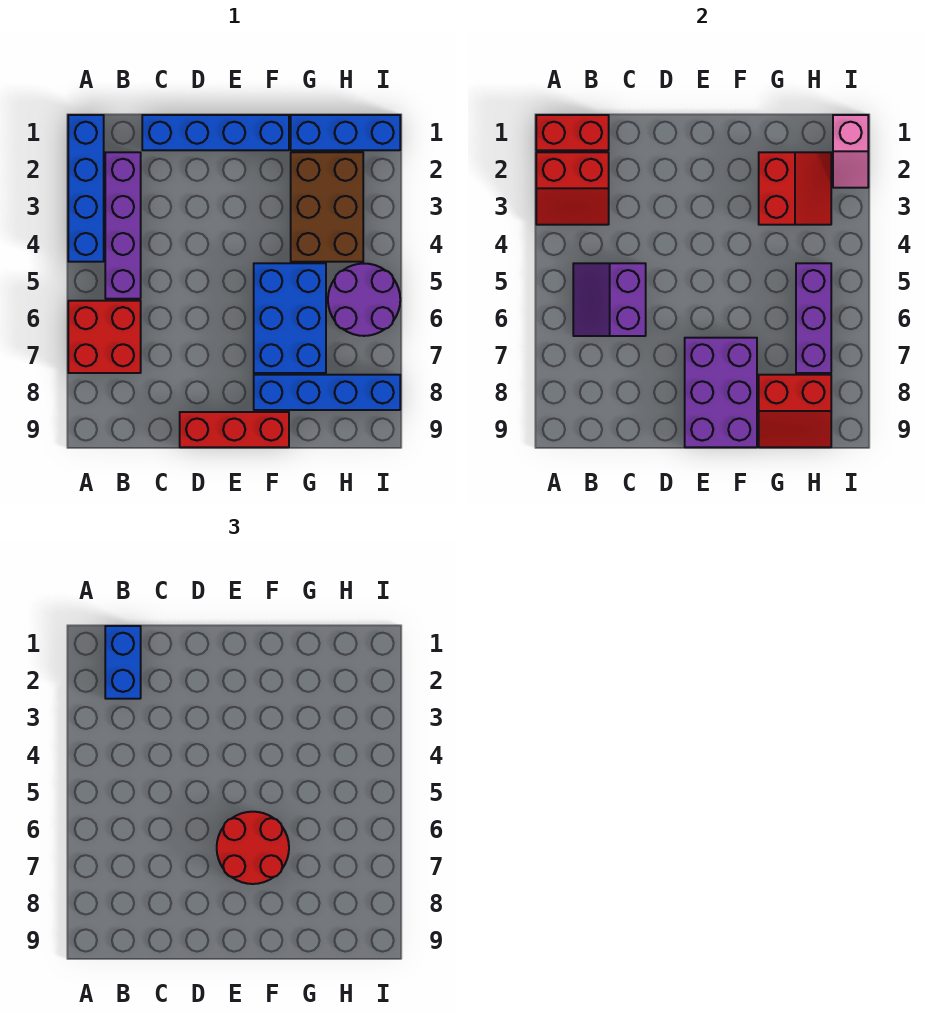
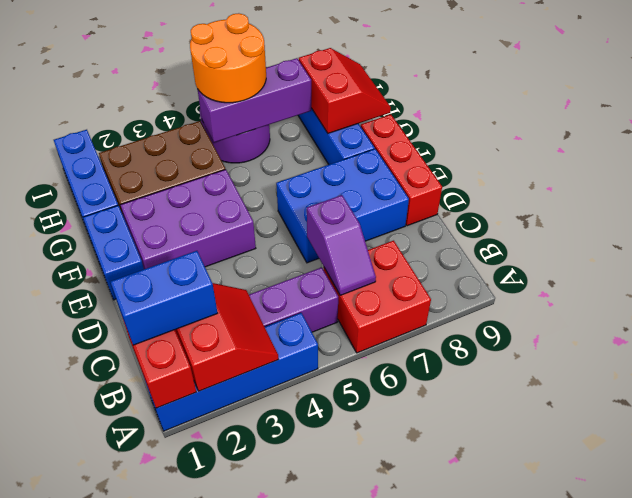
purple slope B5:C6 level 2 top C -> purple slope B6:C6 level 2 top C
blue brick C1:F1 level 1 -> blue brick E1:F1 level 1
red round brick E6:F7 level 3 -> none
purple brick E7:F9 level 2 -> purple brick E2:F4 level 1
blue brick F5:G7 level 1 -> blue brick D6:E8 level 1
red slope G2:H3 level 2 top G -> none
none -> orange round brick H5:I6 level 3
pink slope I1:I2 level 2 top 1 -> none

